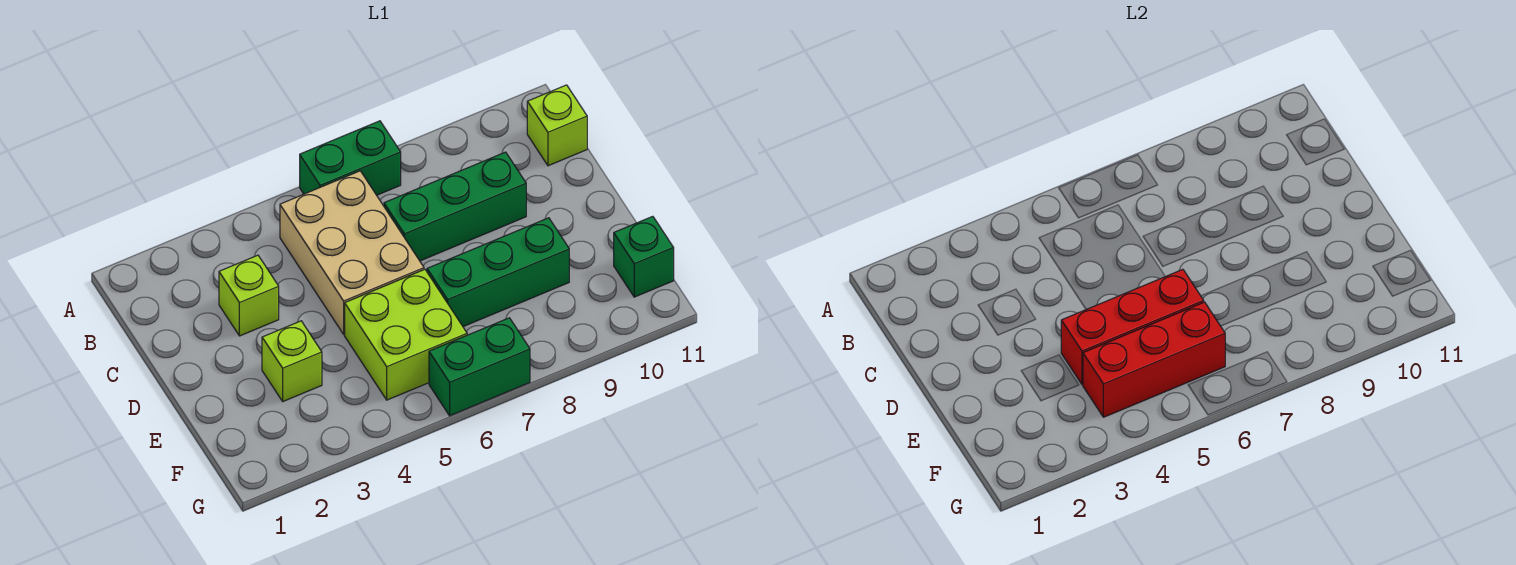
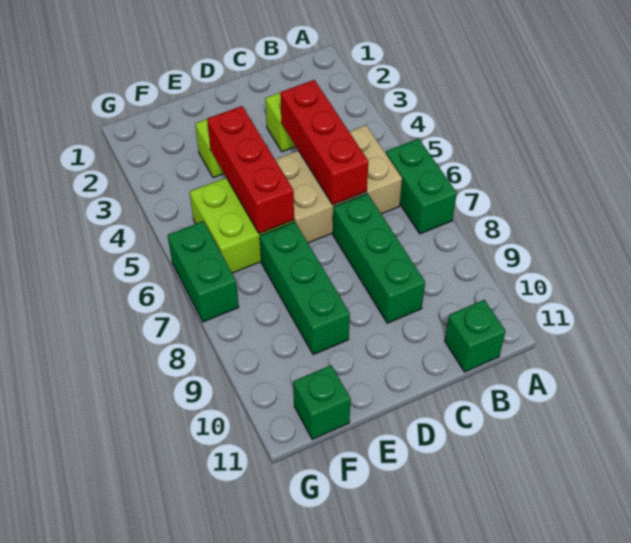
lime brick B11 level 1 -> green brick B11 level 1
red brick F4:F6 level 2 -> red brick C4:C6 level 2

